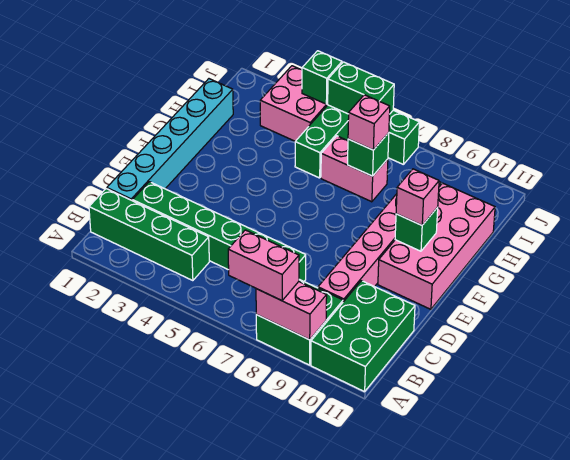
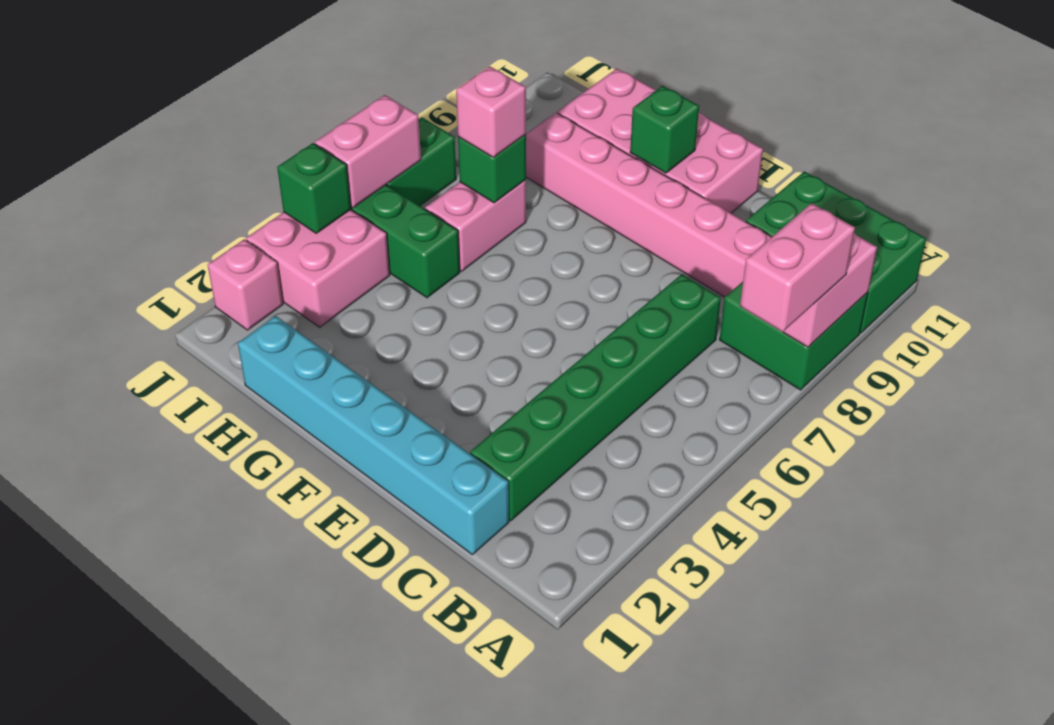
green brick B1:B4 level 1 -> none
pink brick F10 level 3 -> pink brick J2 level 1
green brick J5:J6 level 2 -> pink brick J5:J6 level 2

